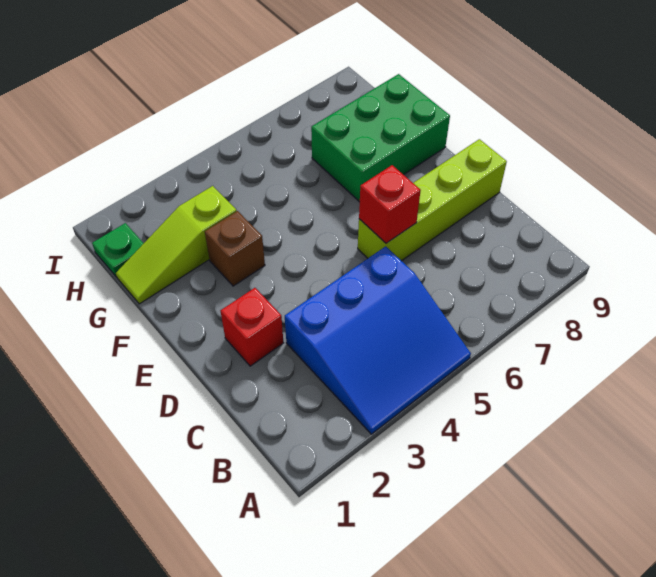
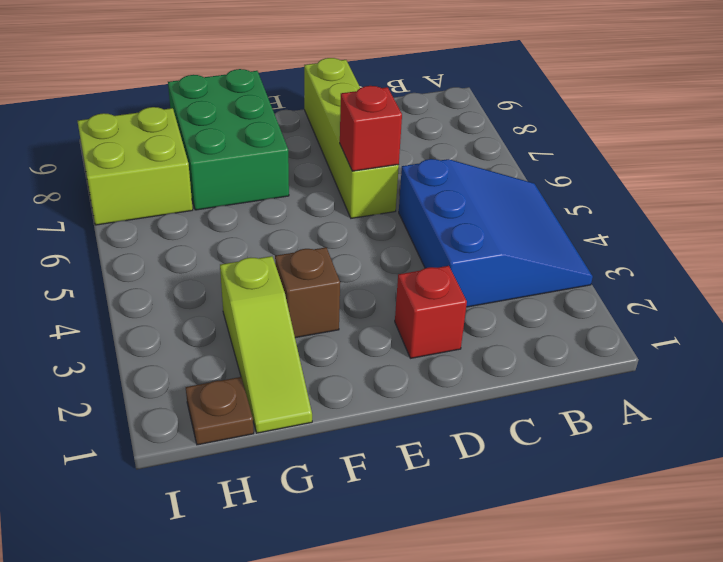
green plate H1 level 1 -> brown plate H1 level 1
none -> lime brick H7:I8 level 1

